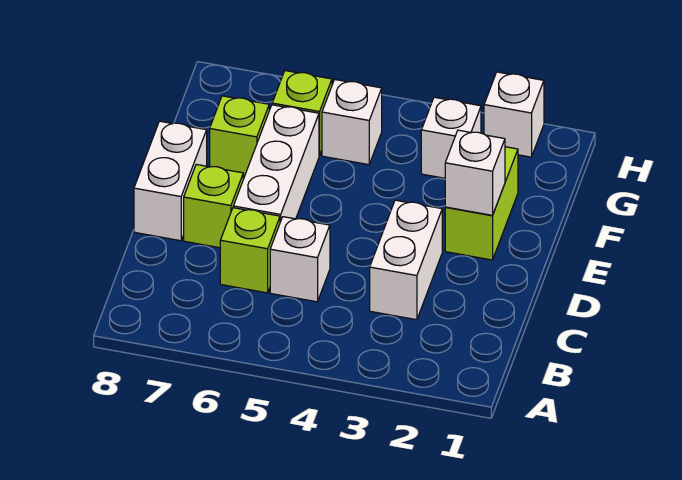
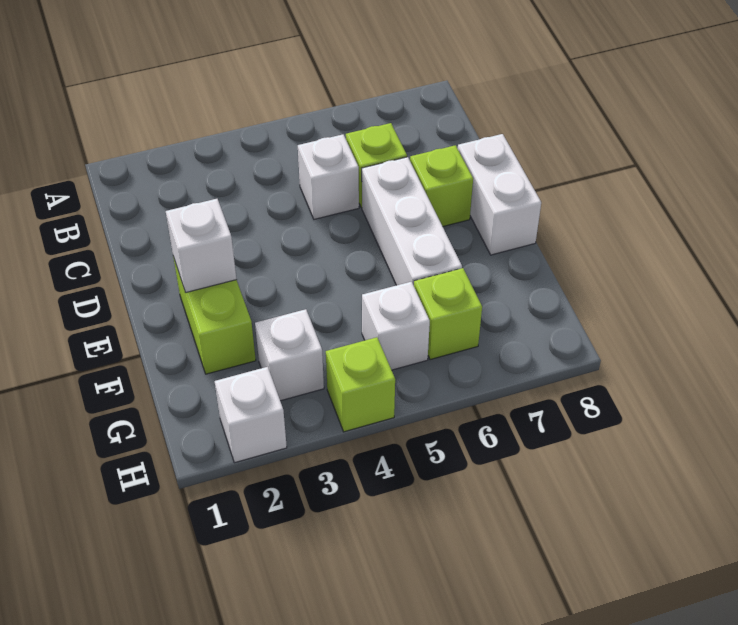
white brick C3:D3 level 1 -> none
lime brick F7 level 1 -> lime brick H4 level 1

